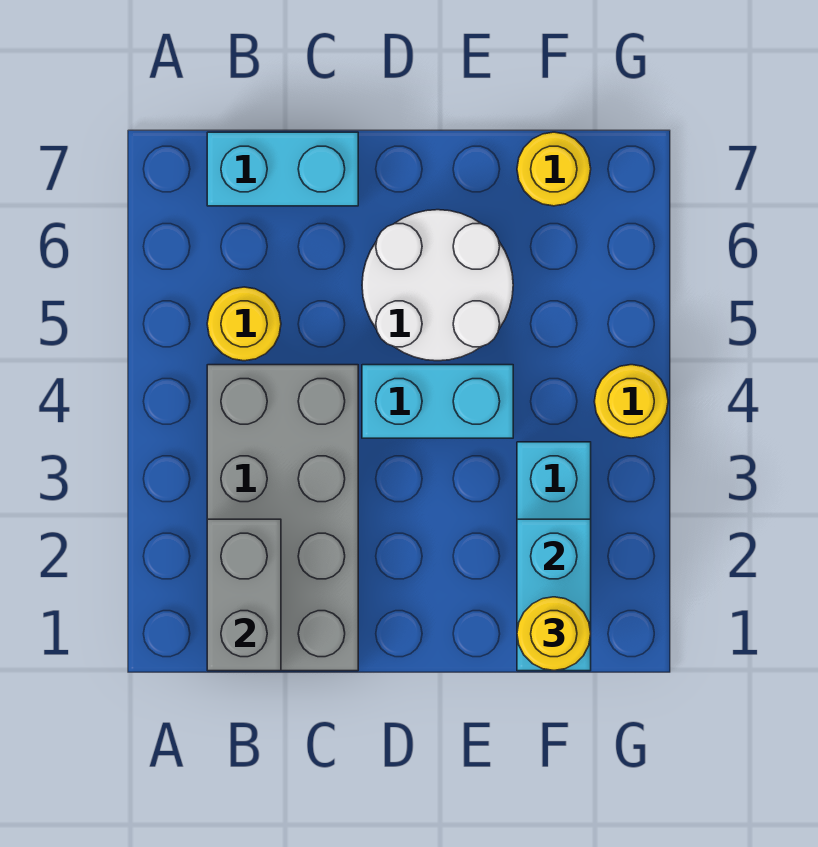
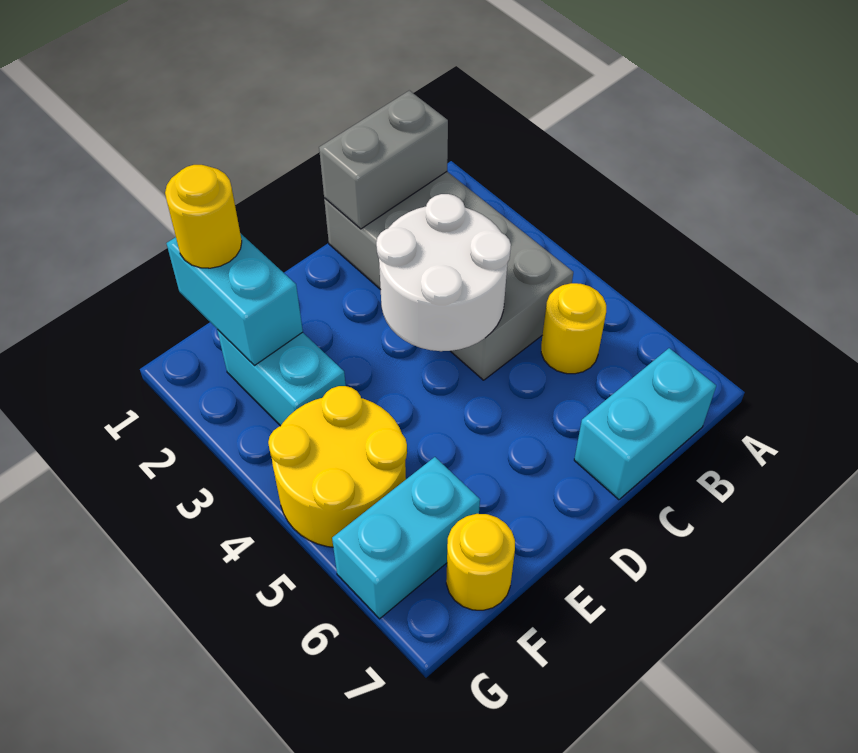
grey brick B1:B2 level 2 -> grey brick B1:C1 level 2
cyan brick D4:E4 level 1 -> cyan brick F6:G6 level 1
white round brick D5:E6 level 1 -> white round brick C3:D4 level 2
yellow round brick G4 level 1 -> yellow round brick F4:G5 level 1

